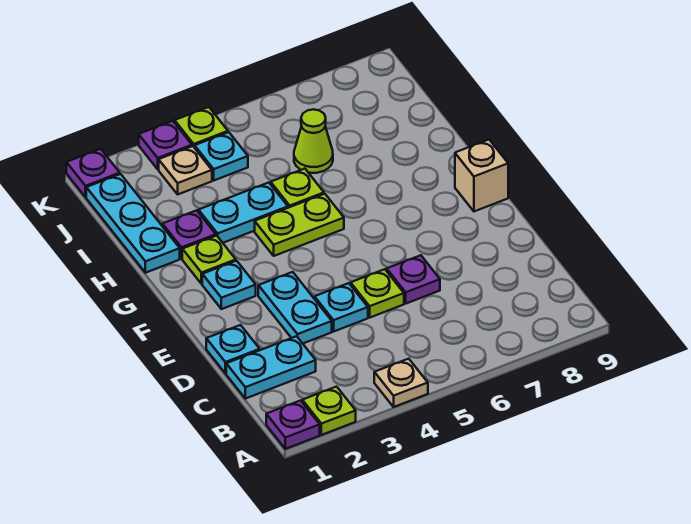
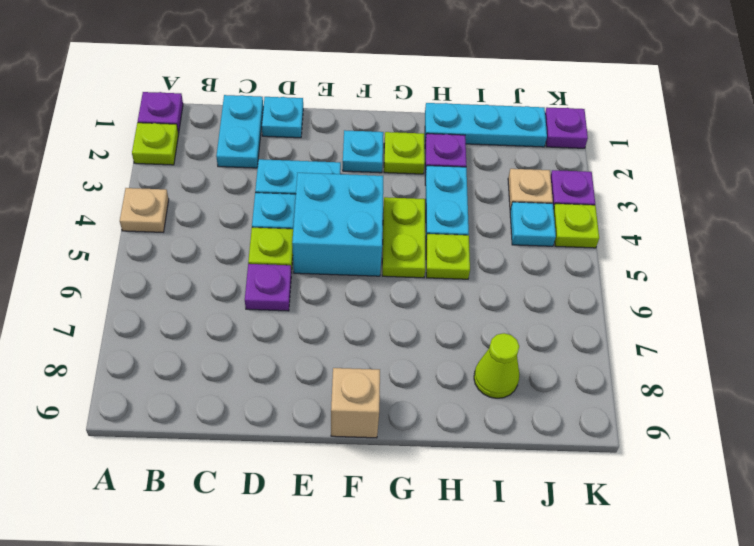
none -> cyan brick E4:F5 level 1
lime cone I6 level 1 -> lime cone I8 level 1

